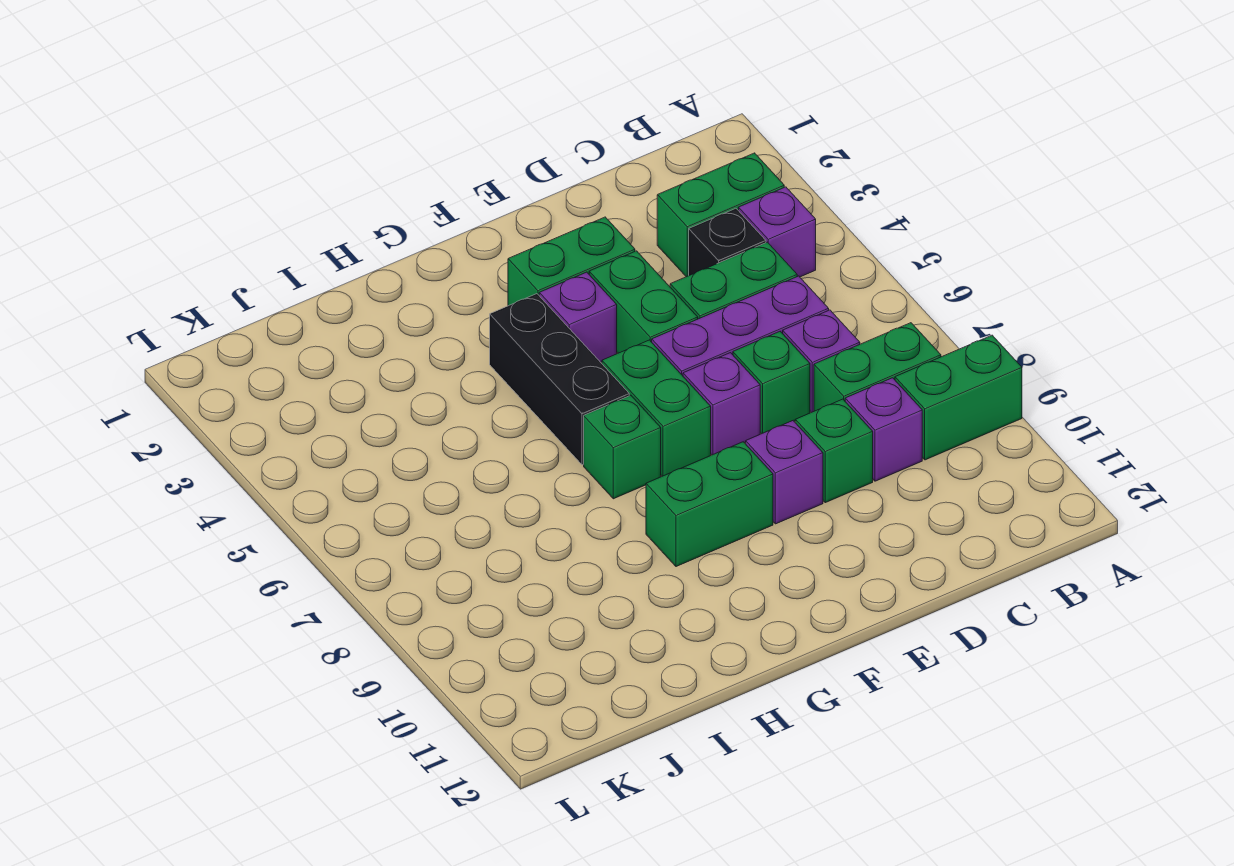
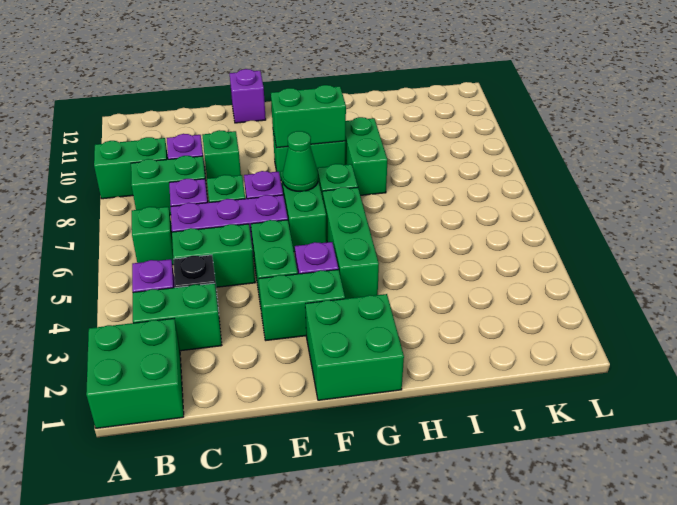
none -> green brick A1:B2 level 1
none -> green brick B6 level 1
purple brick E9 level 1 -> purple brick E12 level 1
none -> green brick F1:G2 level 1
none -> green cone F7 level 2
none -> green brick F9:G9 level 2
black brick G4:G6 level 1 -> green brick G4:G6 level 1
none -> green brick H8:H9 level 1

